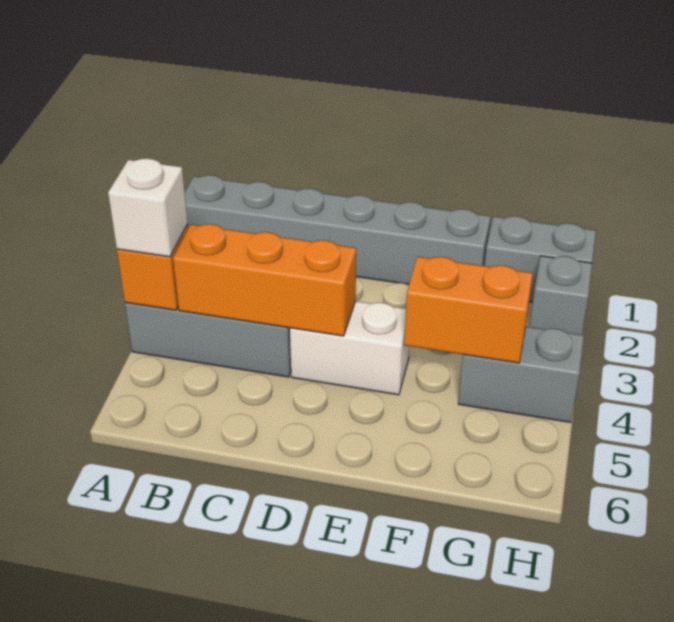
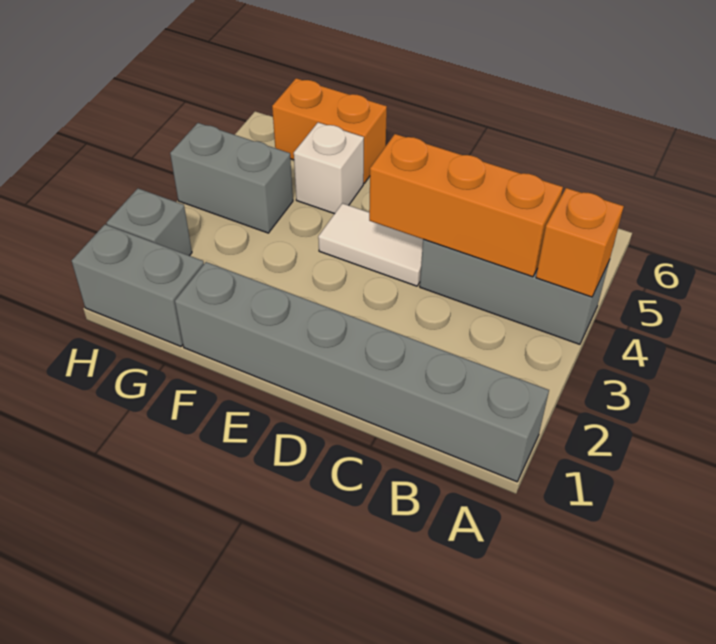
white brick A4 level 3 -> white brick F5 level 1
white brick D4:E4 level 1 -> white tile D4:E4 level 1
orange brick F4:G4 level 2 -> orange brick F6:G6 level 1

